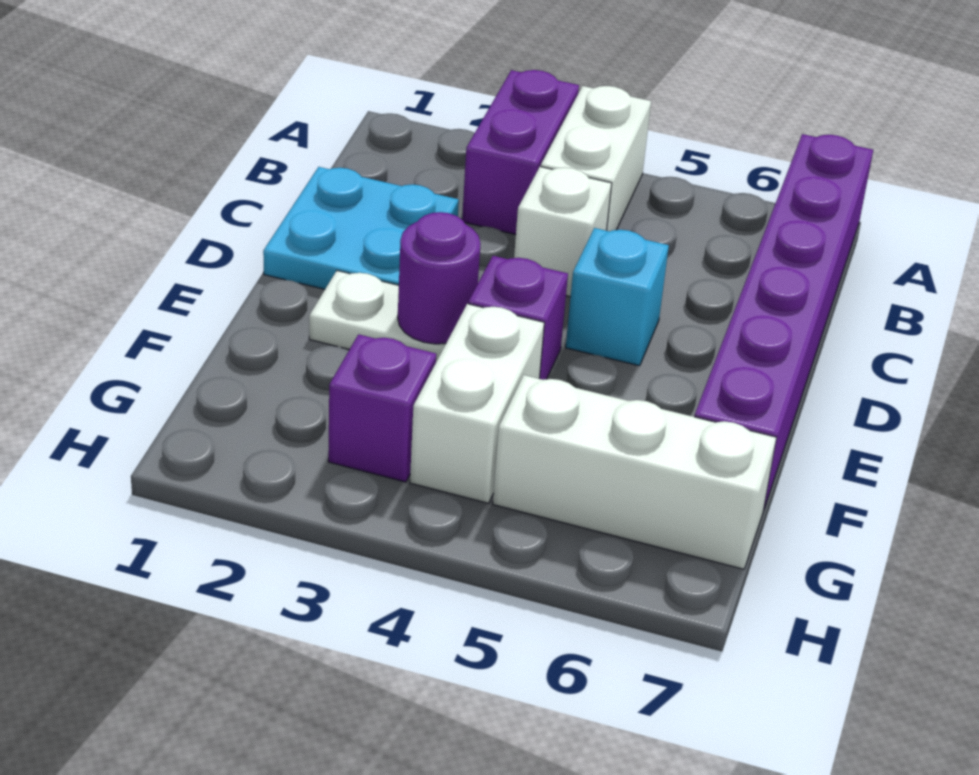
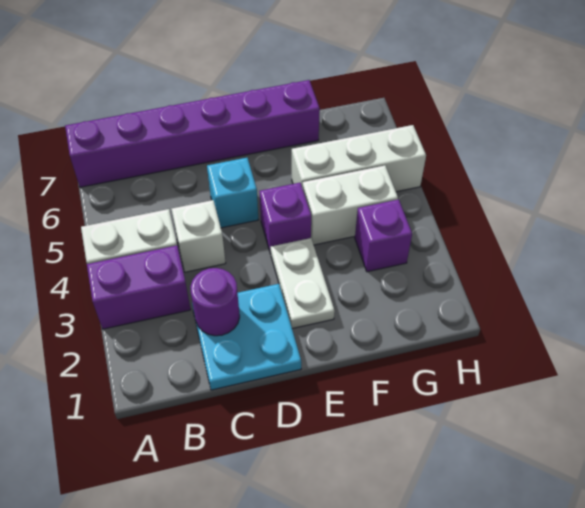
purple round brick E3 level 2 -> purple round brick C2 level 2
white brick G5:G7 level 1 -> white brick F5:H5 level 1

